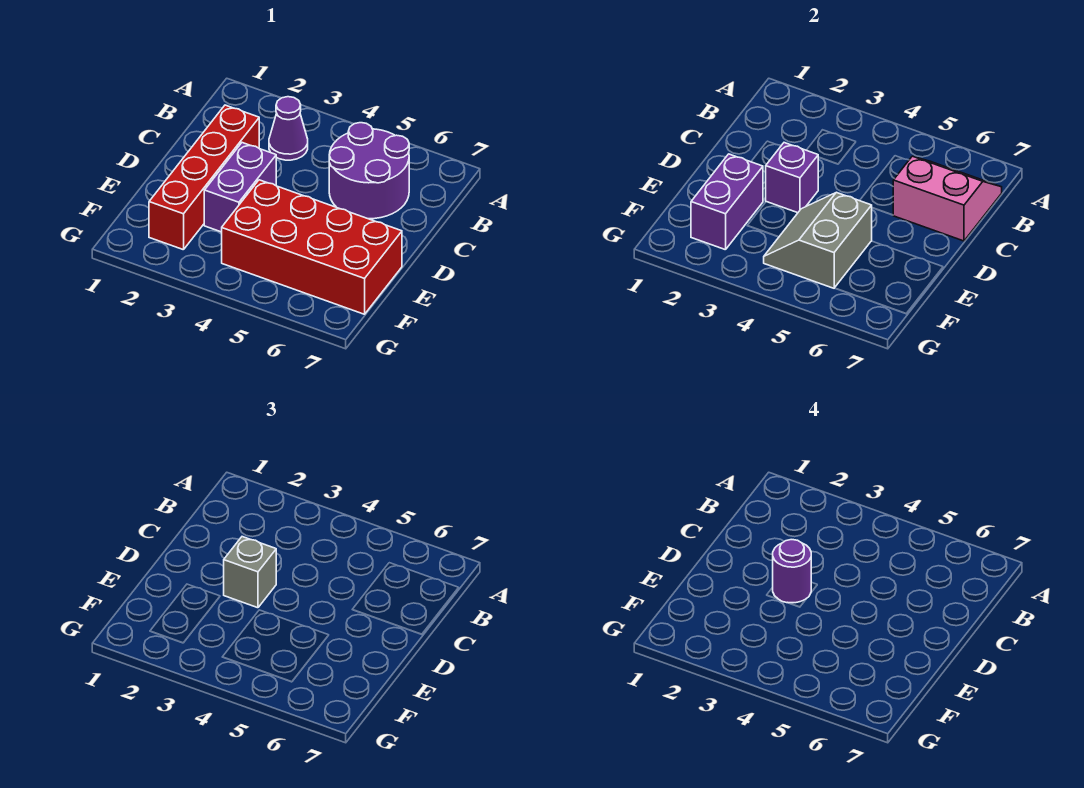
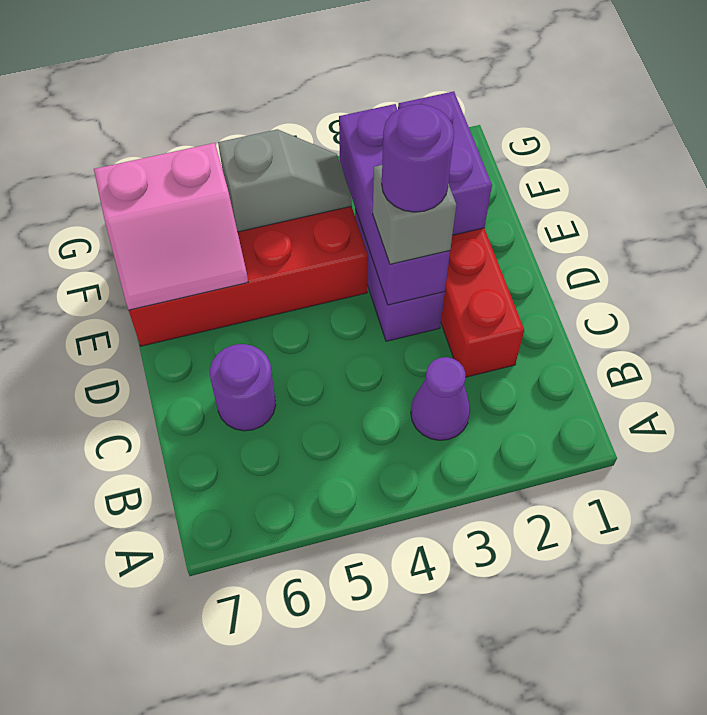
purple round brick B5:C6 level 1 -> purple round brick C6 level 1
pink slope B6:C7 level 2 top C -> pink slope E6:F7 level 2 top F
purple brick D3 level 2 -> purple brick D3:F3 level 2
grey slope E4:F5 level 2 top 5 -> grey slope F4:F5 level 2 top 5

